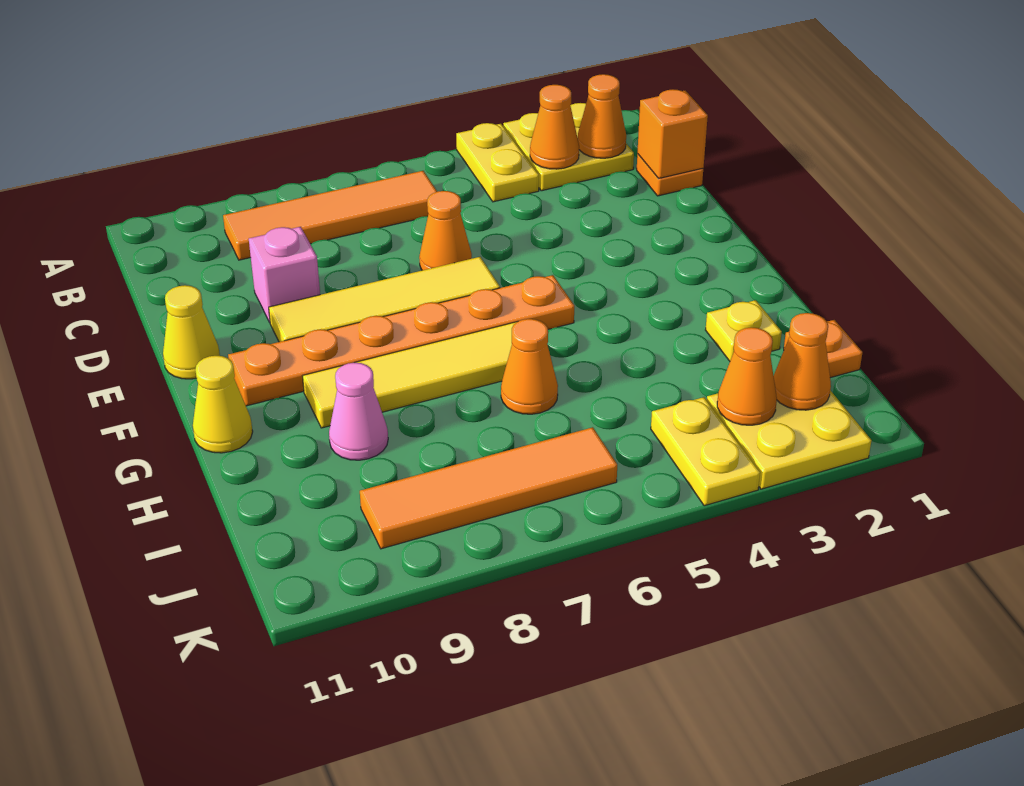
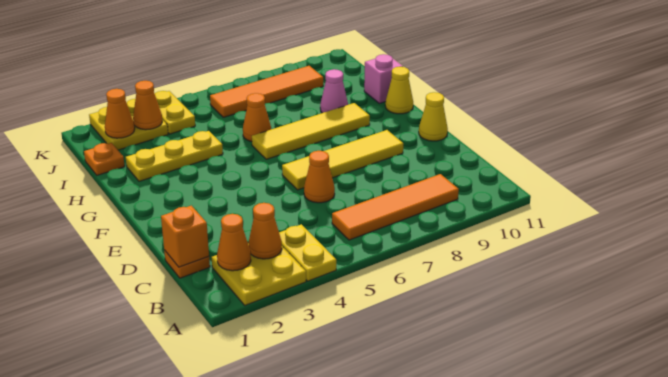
pink brick D9 level 1 -> pink brick H11 level 1
orange plate F5:F10 level 1 -> none
yellow plate H2 level 1 -> yellow plate H2:H4 level 1

